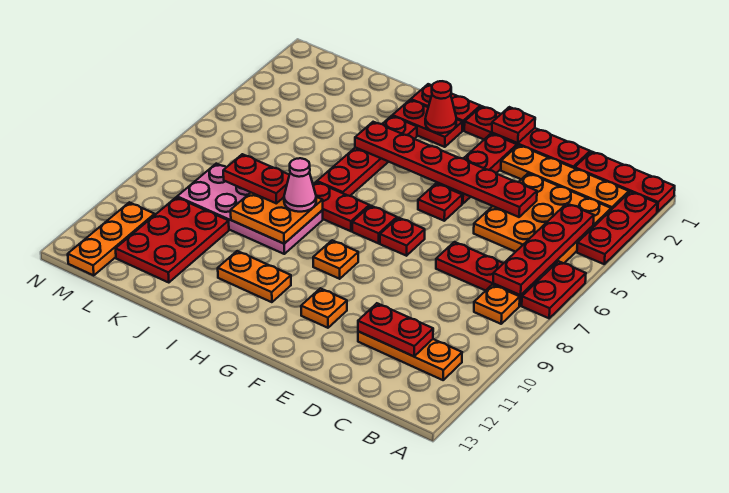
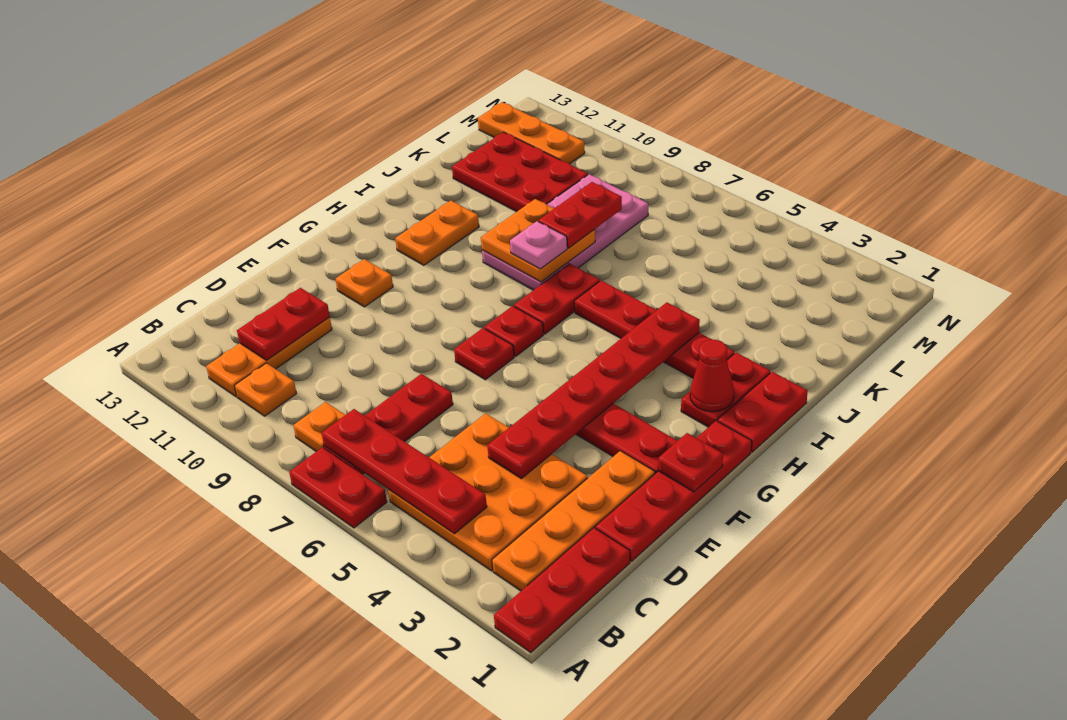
red plate A2:A4 level 1 -> none
red plate F5 level 1 -> none
orange plate G9 level 1 -> orange plate B10 level 1
pink cone I8 level 3 -> pink plate I8 level 3

